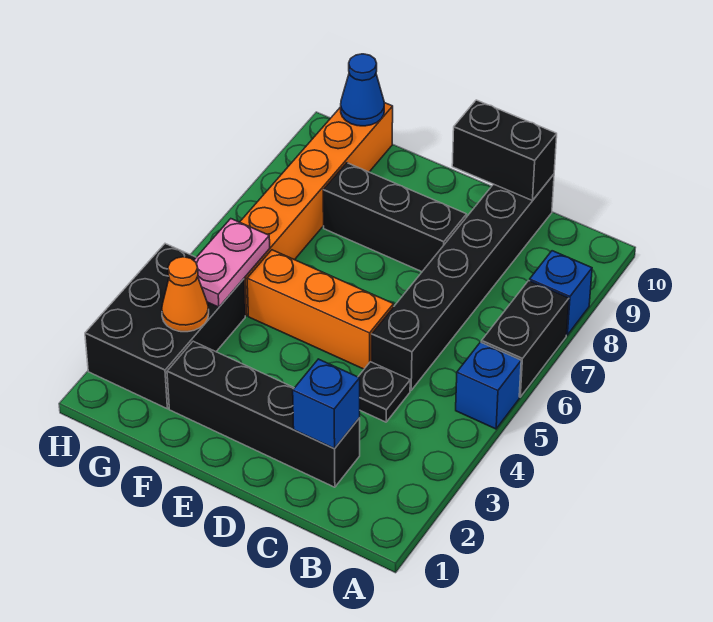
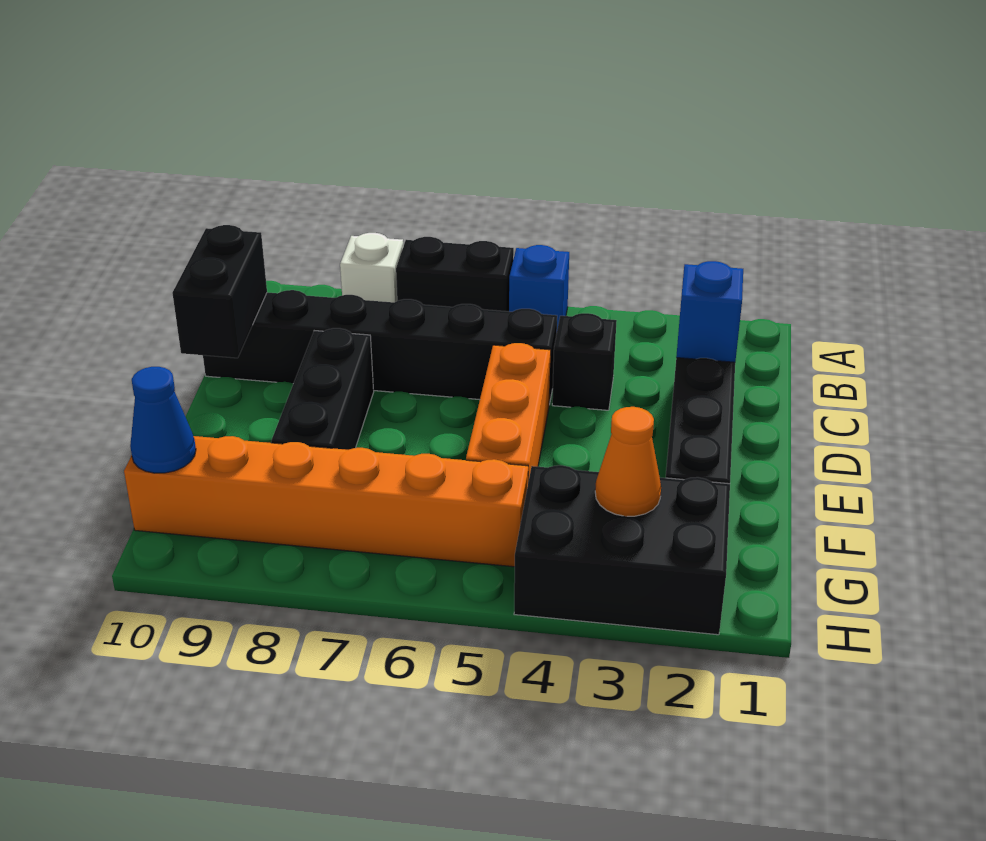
blue brick A8 level 1 -> white brick A8 level 1
black plate C4 level 1 -> black brick C4 level 1
pink plate G4:G5 level 2 -> none

